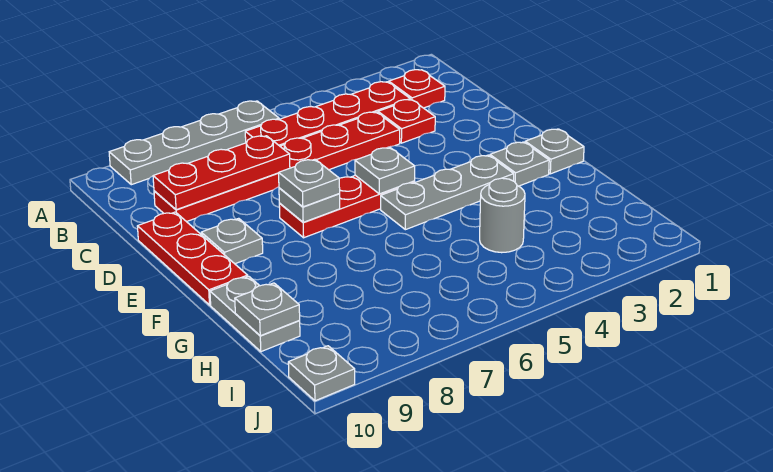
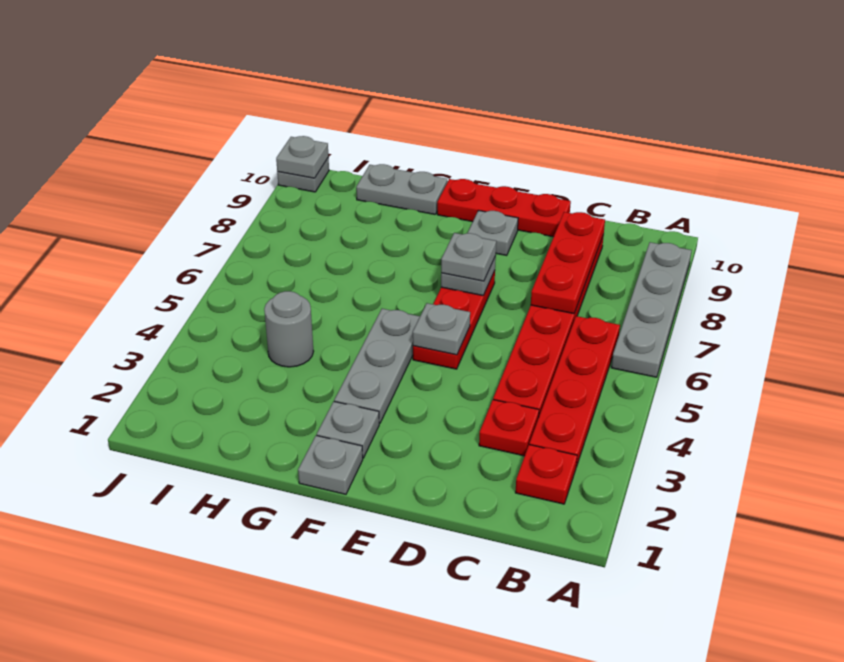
grey plate H10 level 2 -> grey plate J10 level 2

